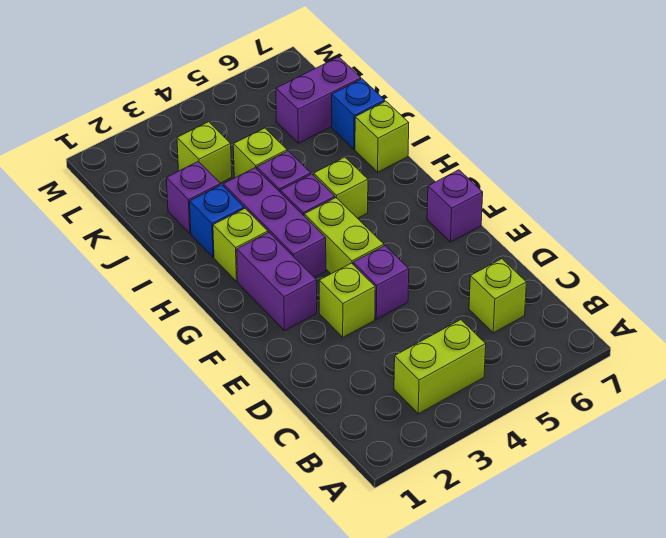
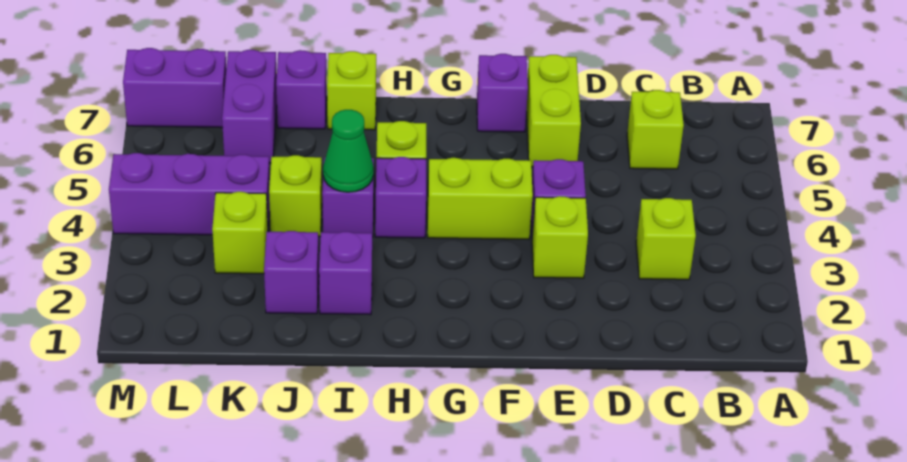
lime brick B3:B4 level 1 -> lime brick E6:E7 level 1
purple brick F2:G2 level 1 -> purple brick L7:M7 level 1
purple brick G3:I3 level 1 -> purple brick K4:M4 level 1
lime brick H2 level 1 -> lime brick C3 level 1
blue brick I2 level 1 -> purple brick I2 level 1
none -> green cone I4 level 2
blue brick J7 level 1 -> purple brick J7 level 1

